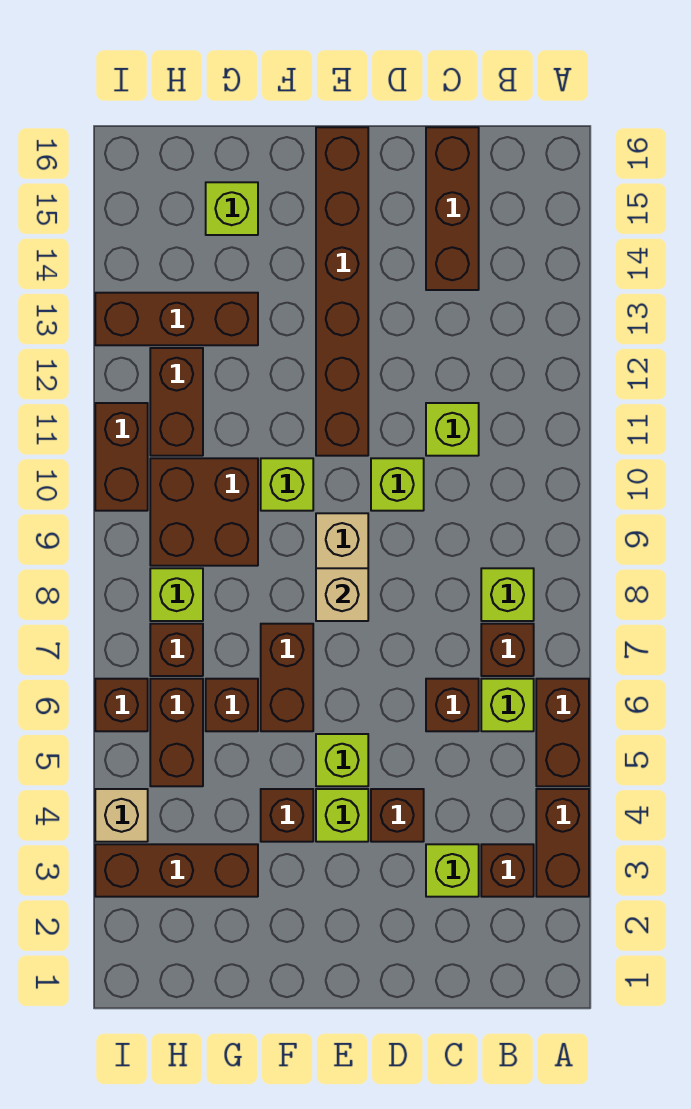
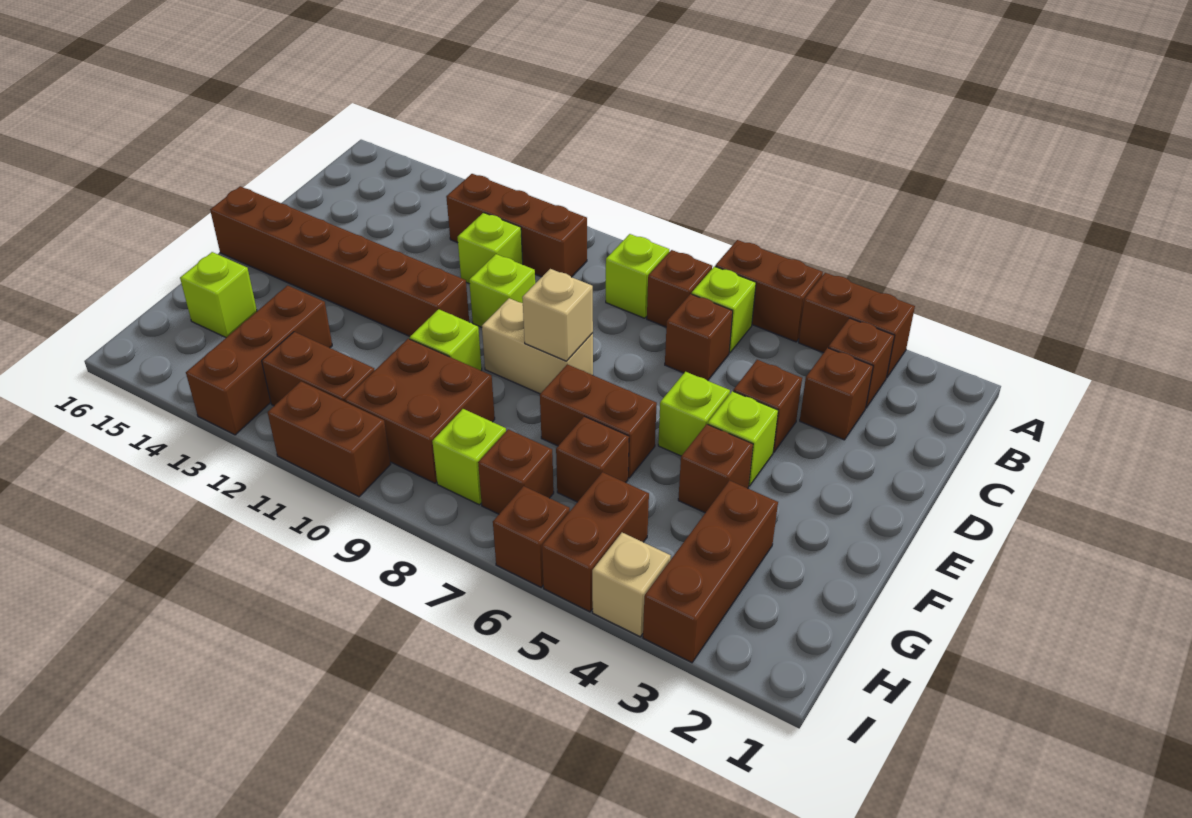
lime brick C3 level 1 -> brown brick C3 level 1
brown brick C14:C16 level 1 -> brown brick B10:B12 level 1
brown brick H5:H6 level 1 -> brown brick H5:I5 level 1

